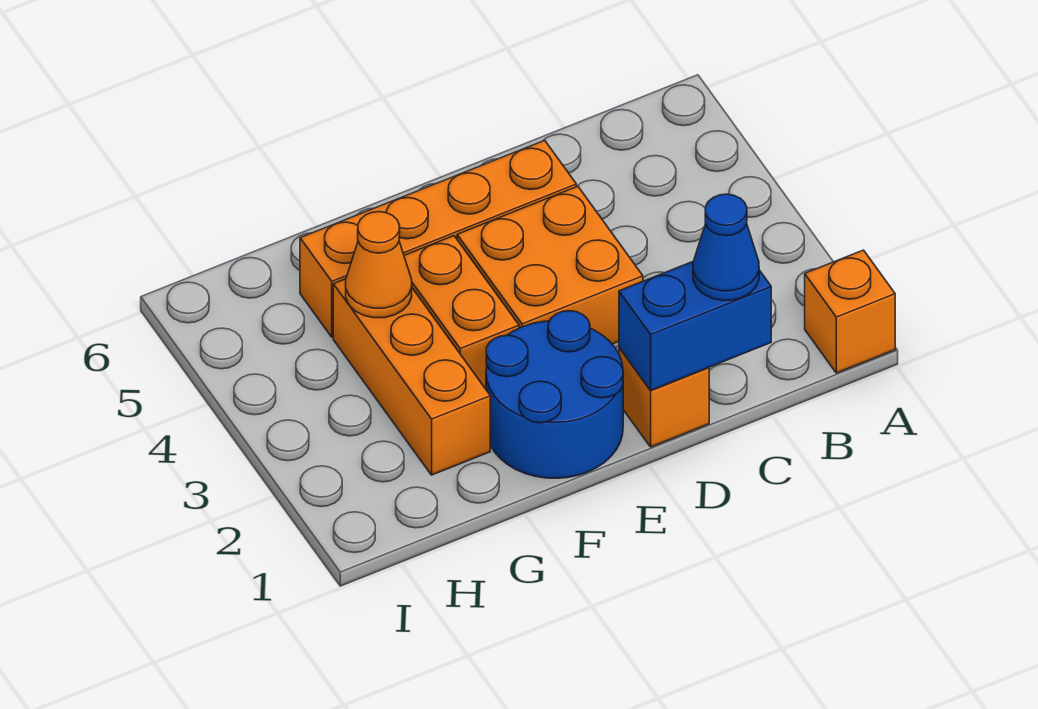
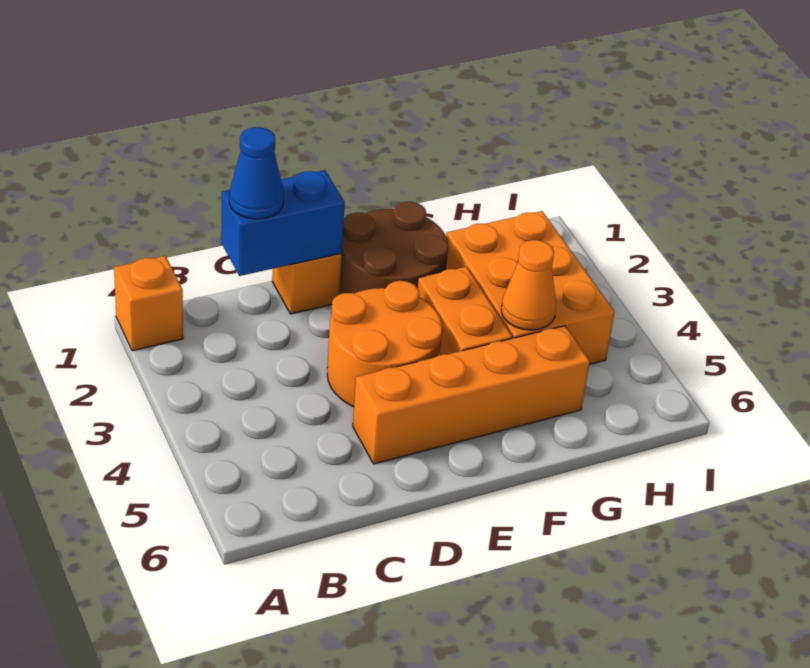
orange brick D3:E4 level 1 -> orange round brick D3:E4 level 1
blue round brick E1:F2 level 1 -> brown round brick E1:F2 level 1
orange brick G2:G4 level 1 -> orange brick G2:H4 level 1

